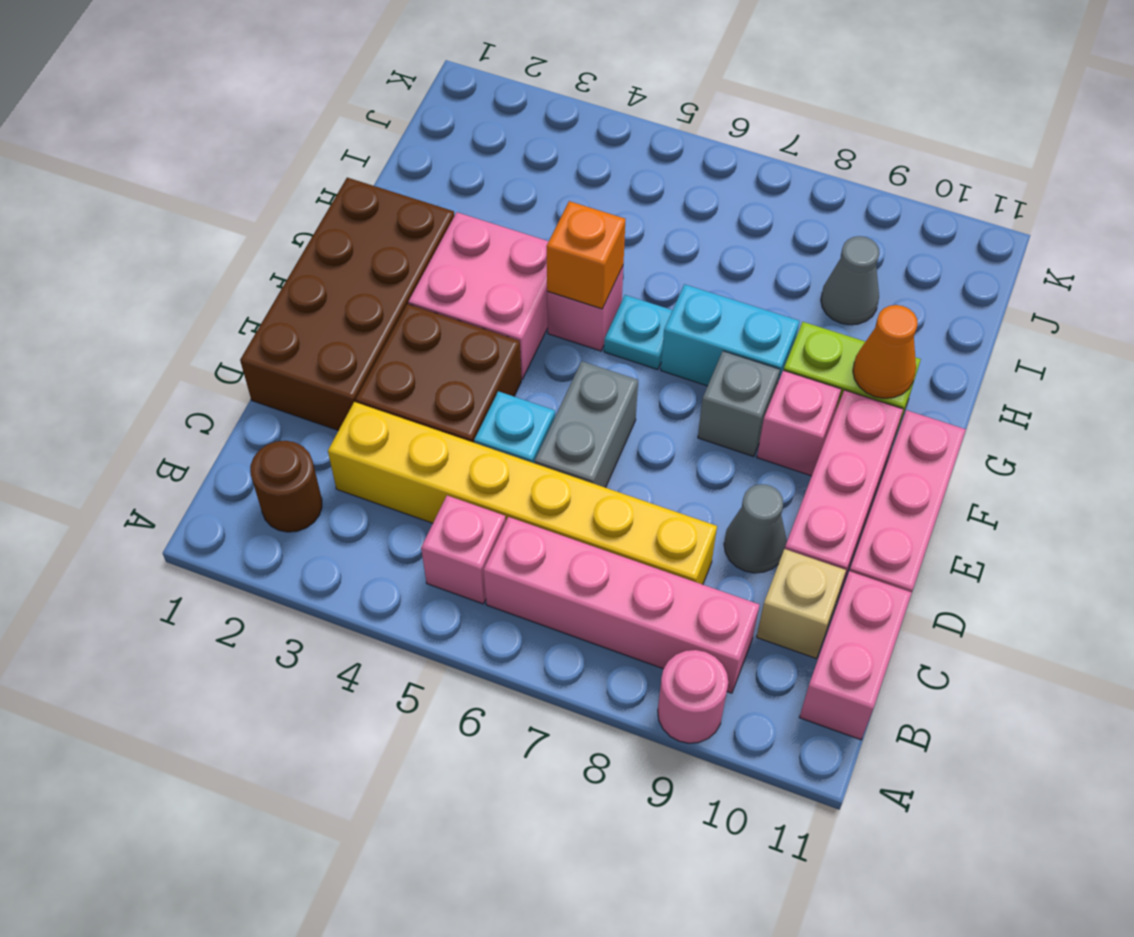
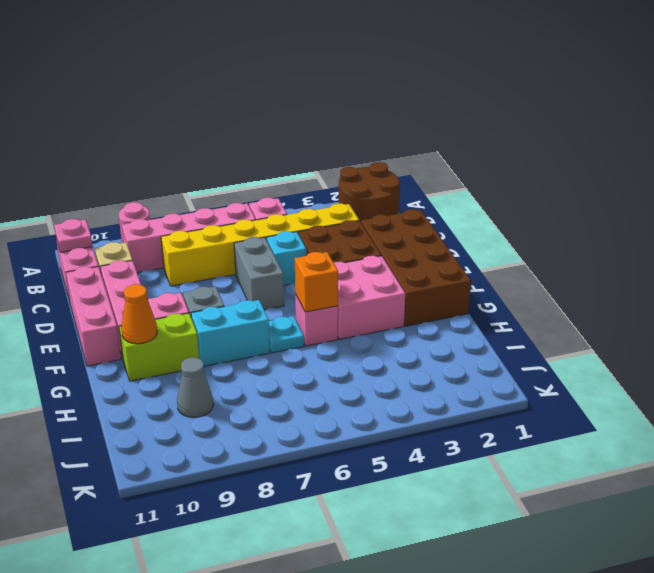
brown round brick B2 level 1 -> brown round brick A1:B2 level 1
none -> pink plate B11 level 2
grey cone D9 level 1 -> none

